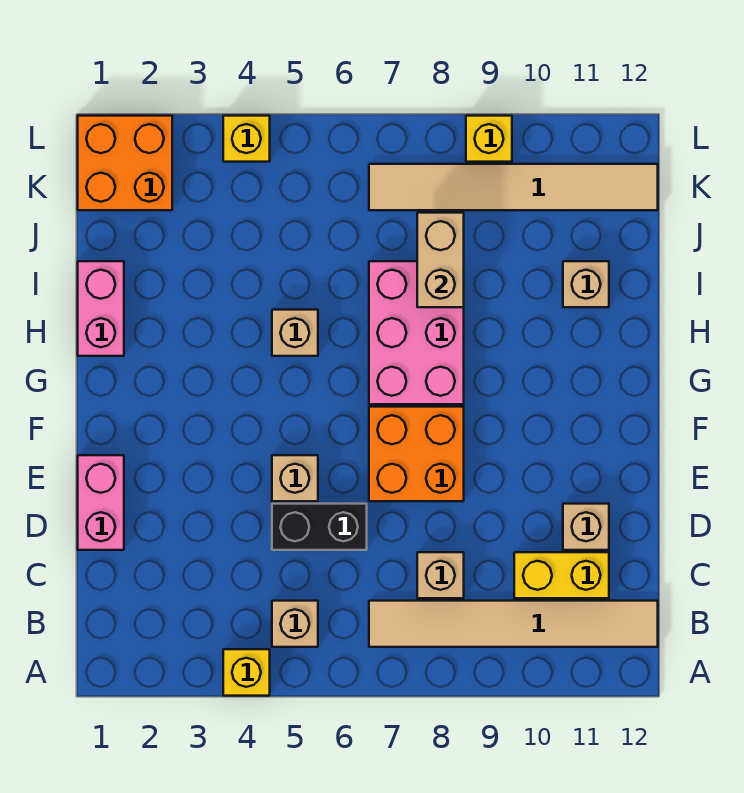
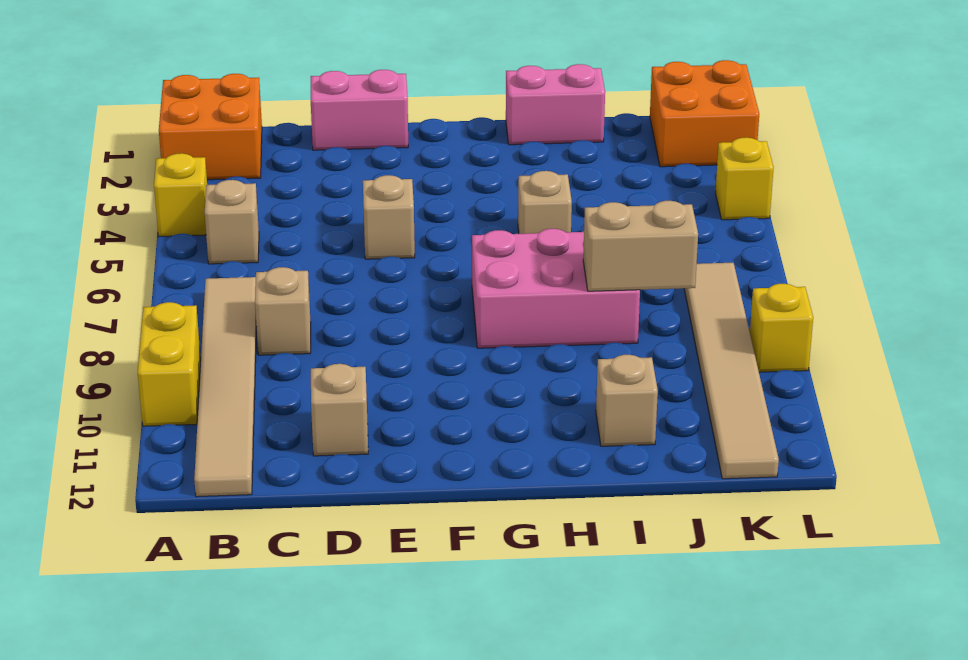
yellow brick C10:C11 level 1 -> yellow brick A9:A10 level 1
black brick D5:D6 level 1 -> none
orange brick E7:F8 level 1 -> orange brick A1:B2 level 1

